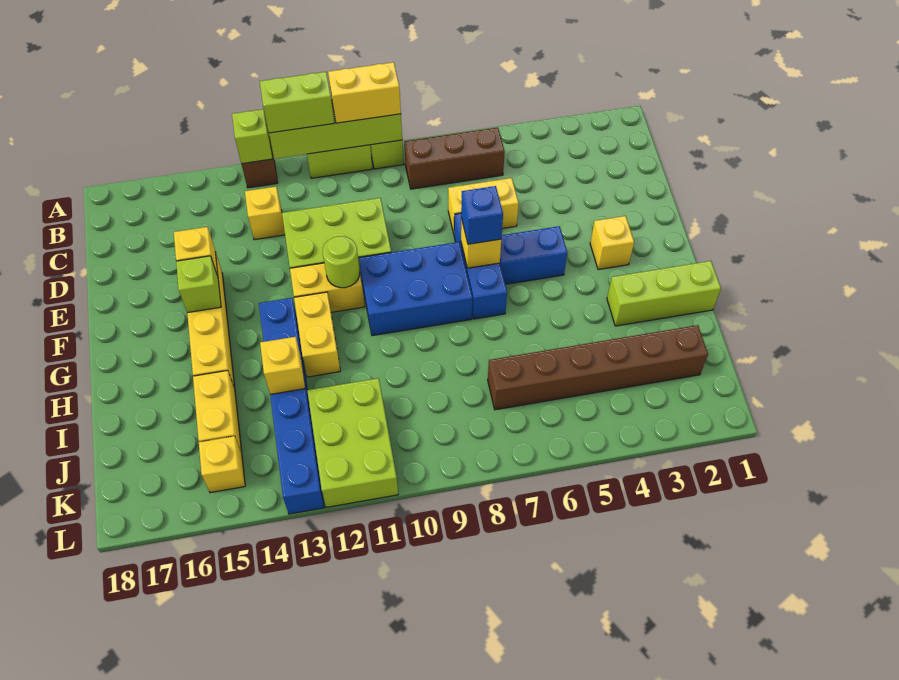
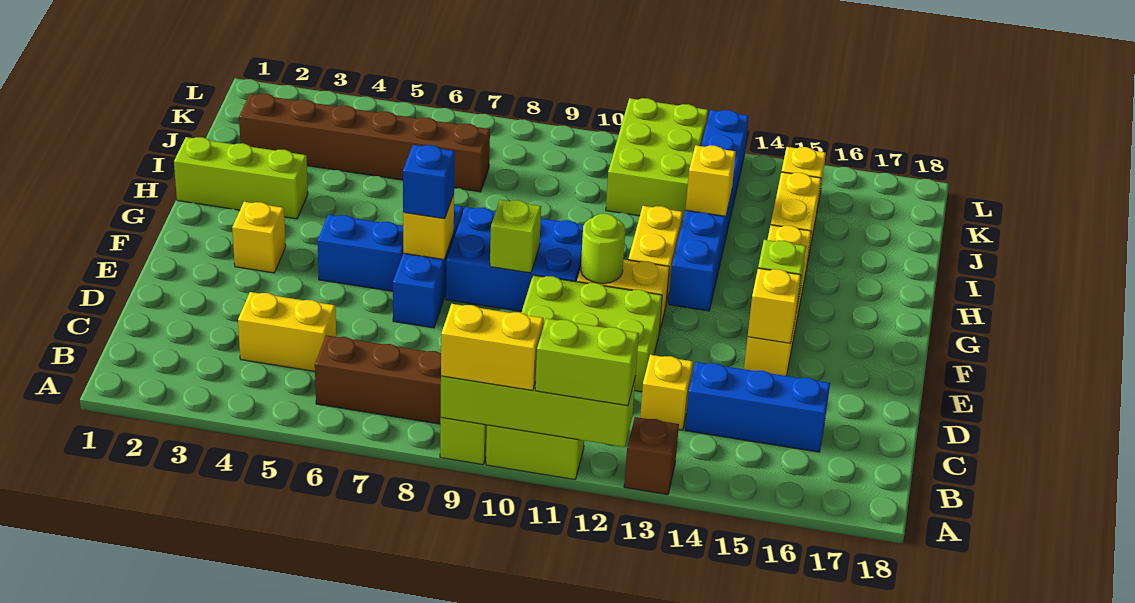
lime brick A13 level 2 -> lime brick F9 level 2
none -> blue brick C14:C16 level 1
yellow brick D6:D7 level 1 -> yellow brick C4:C5 level 1

